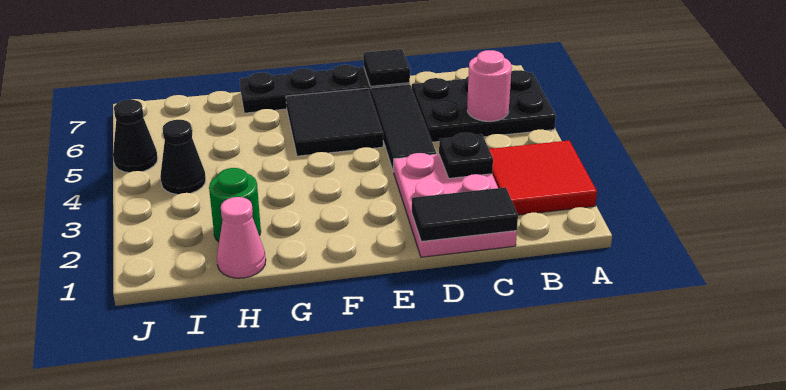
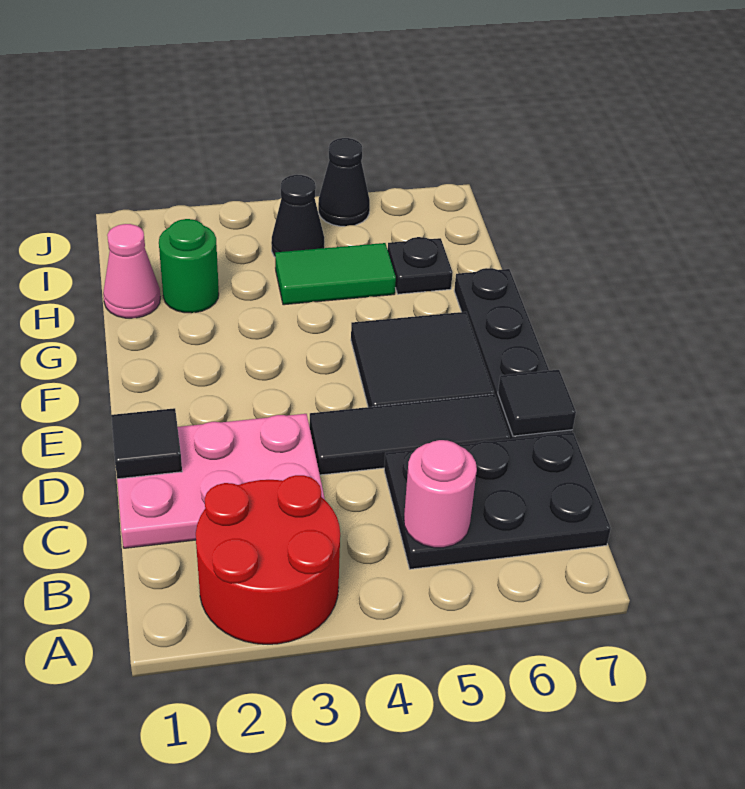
red tile A2:B3 level 1 -> red round brick A2:B3 level 1
black plate A5:C6 level 1 -> black plate B5:C7 level 1
black tile C1:D1 level 2 -> black tile D1 level 2
black plate C3 level 2 -> black plate H6 level 1
none -> green tile H4:H5 level 1

